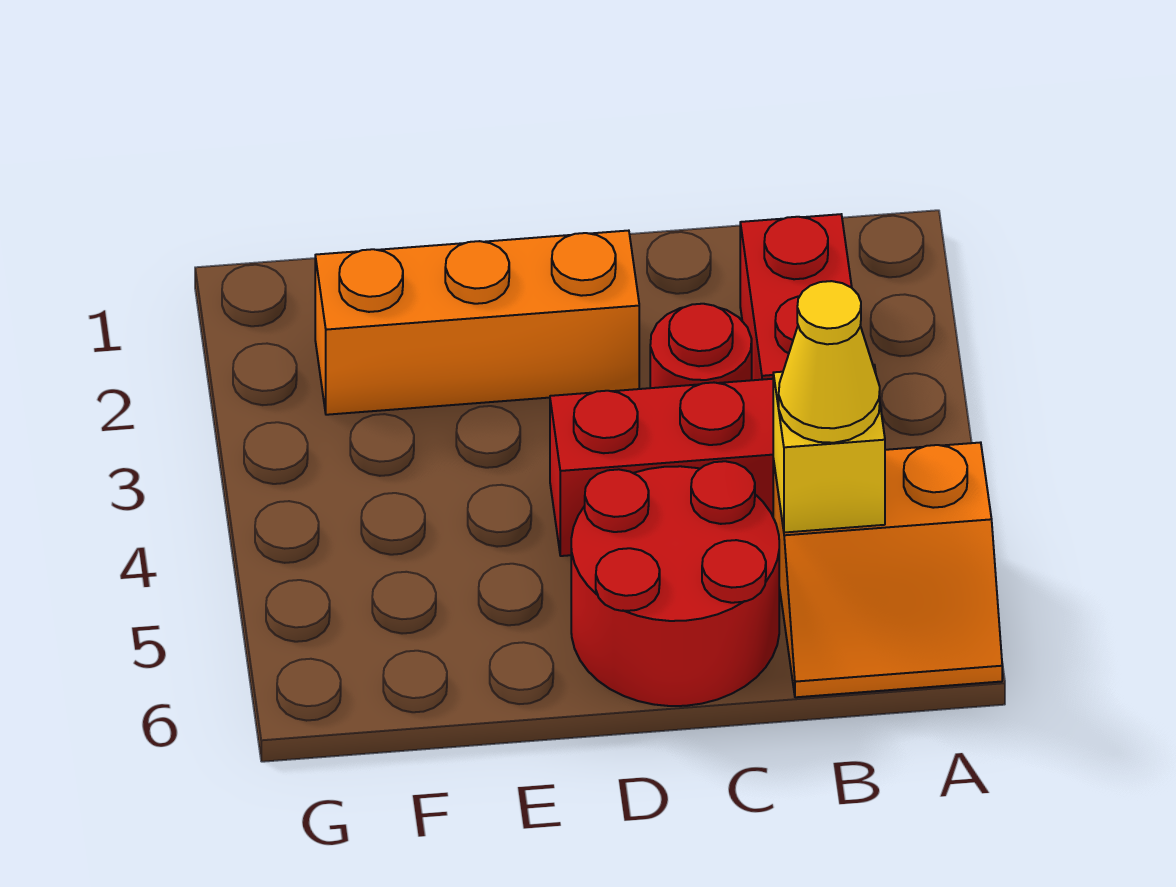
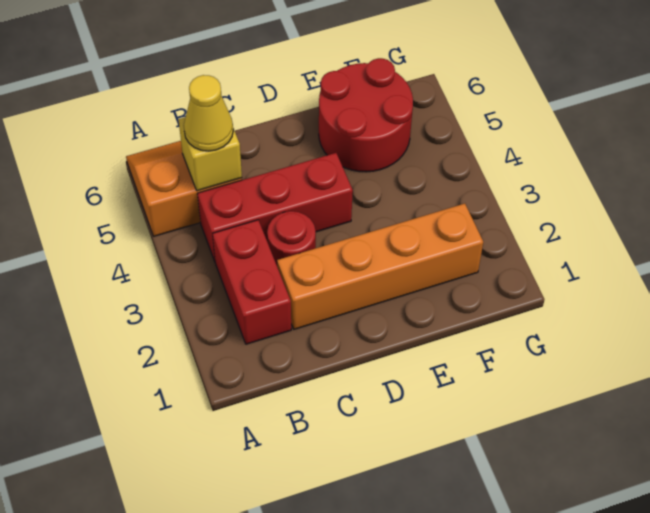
red round brick C5:D6 level 1 -> red round brick E5:F6 level 1
orange brick D2:F2 level 1 -> orange brick C2:F2 level 1

